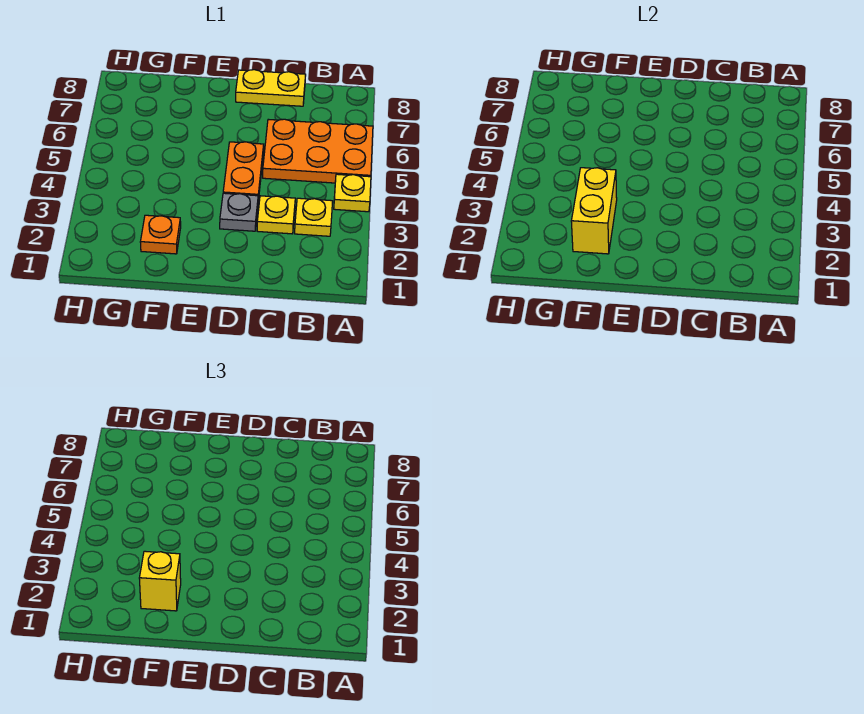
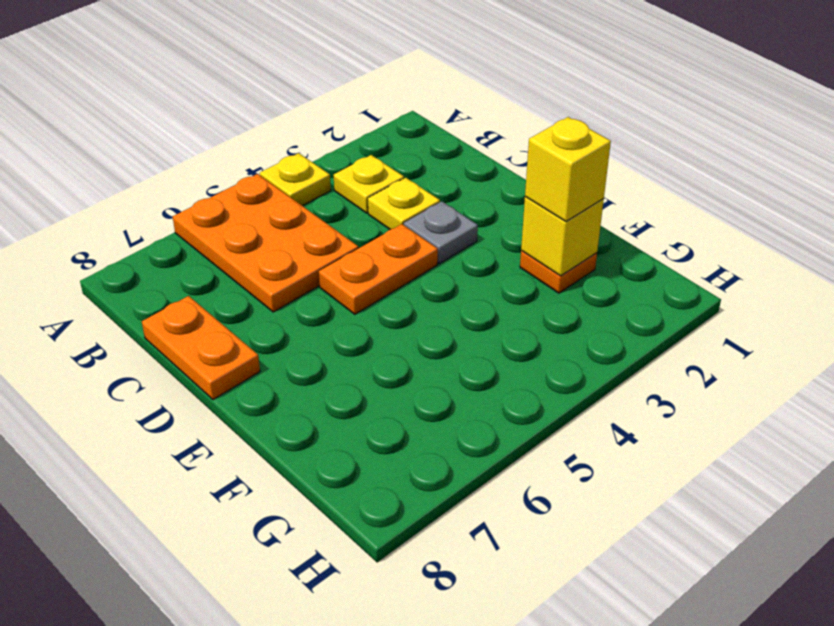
yellow plate C8:D8 level 1 -> orange plate C8:D8 level 1
yellow brick F2:F3 level 2 -> yellow brick F2 level 2

